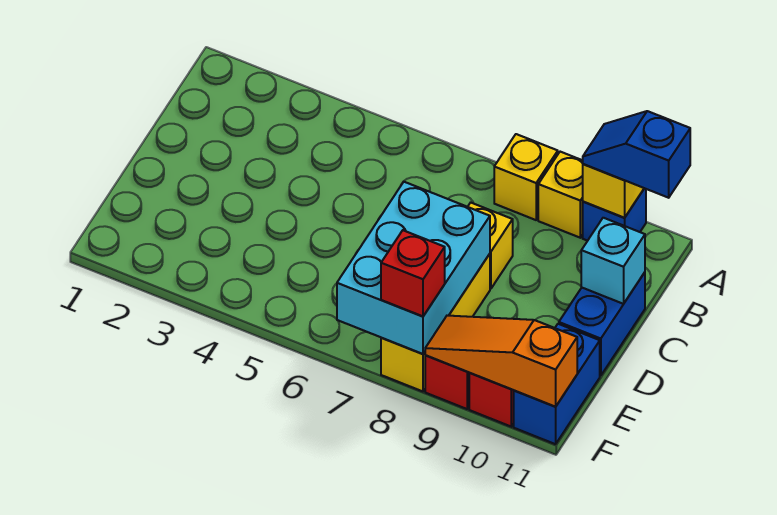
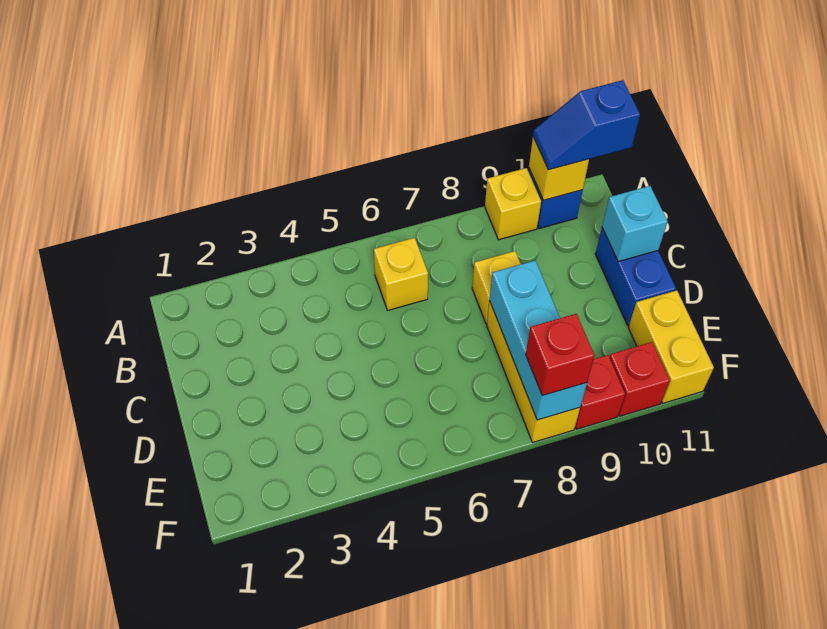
yellow brick A8 level 1 -> yellow brick B6 level 1
cyan brick D7:F8 level 2 -> cyan brick D8:F8 level 2
blue brick E11:F11 level 1 -> yellow brick E11:F11 level 1
orange slope F9:F11 level 2 top 11 -> none

